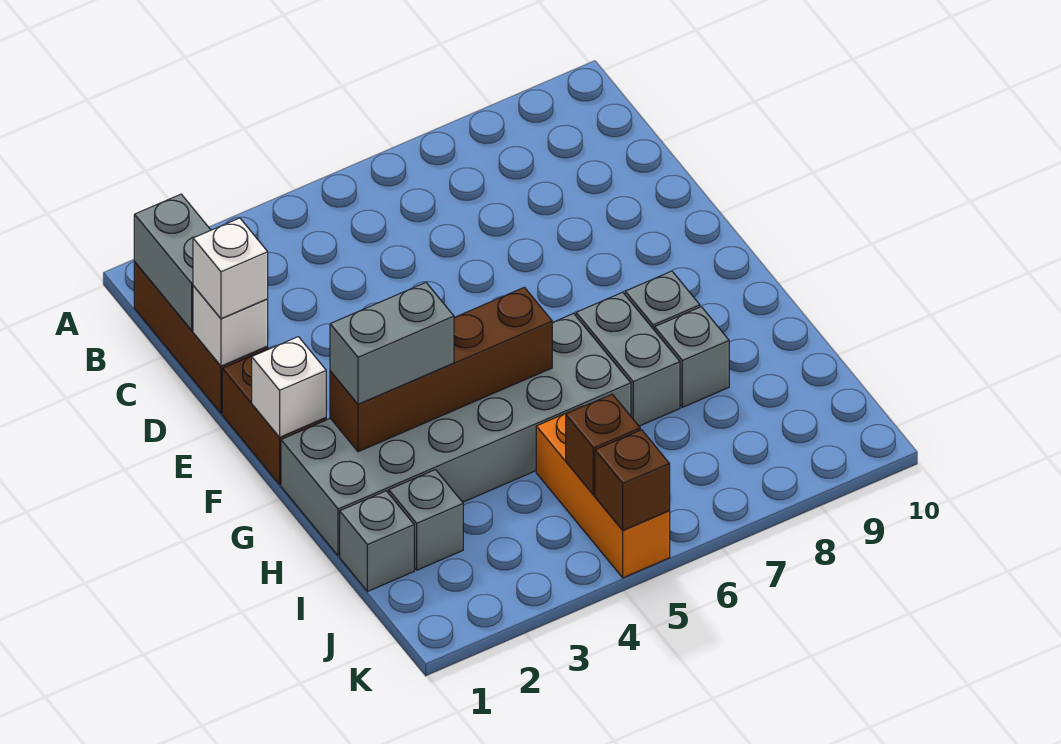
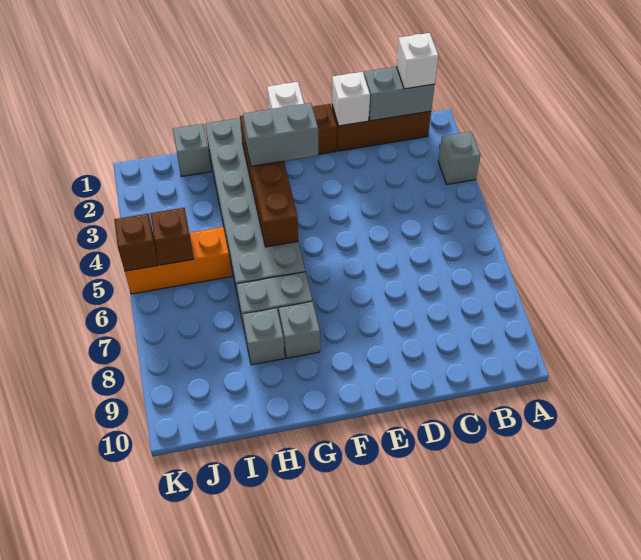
white brick D1 level 3 -> white brick B1 level 3
grey brick G2:G3 level 3 -> grey brick F3:G3 level 3
grey brick I2 level 1 -> grey brick A3 level 1

